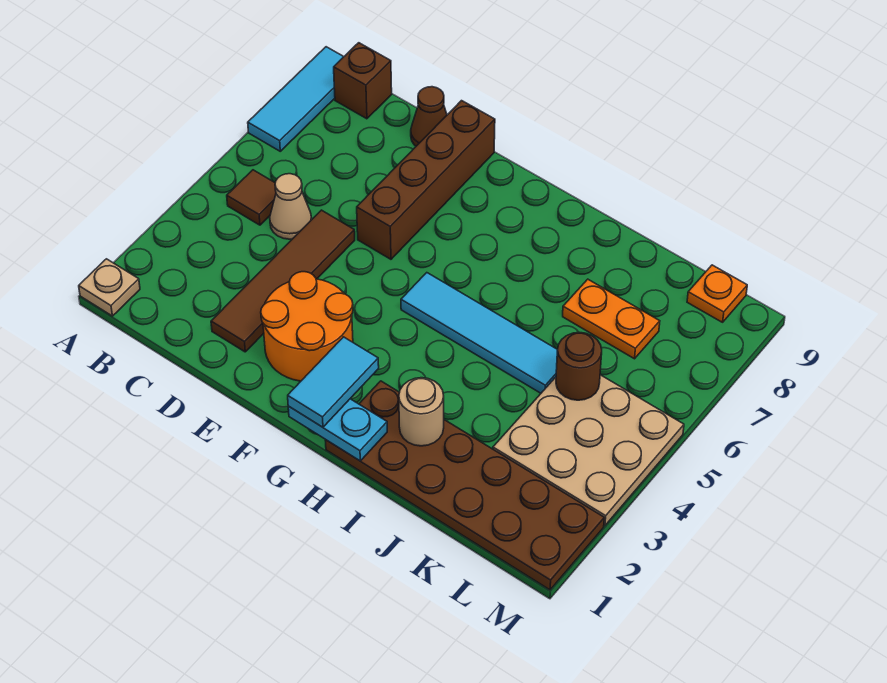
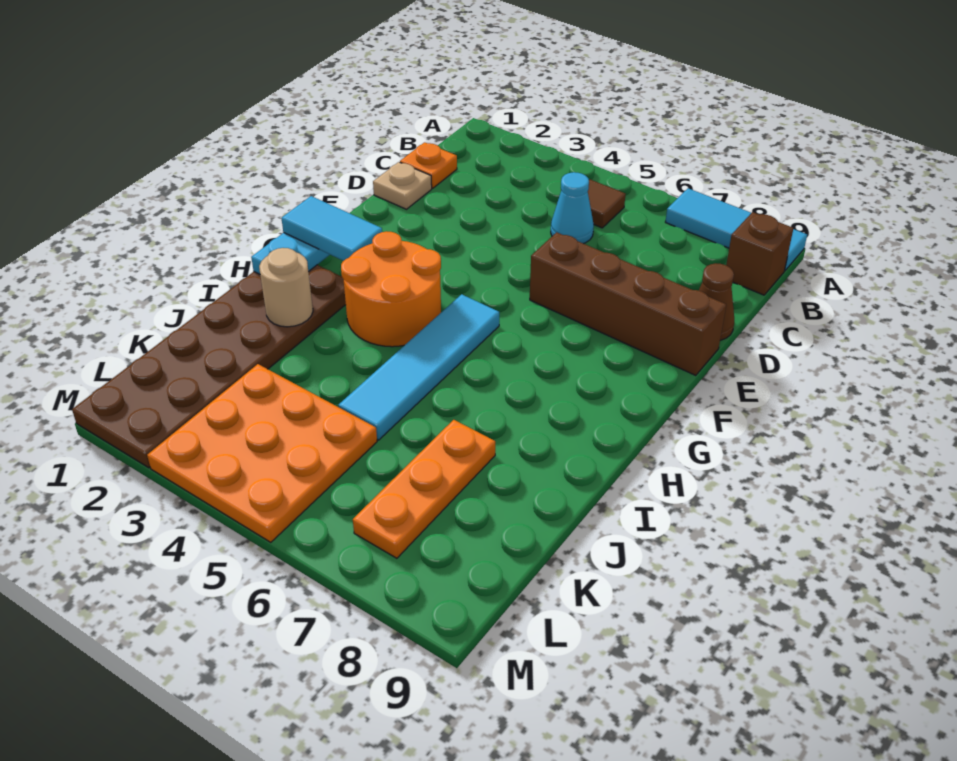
tan plate A1 level 1 -> tan plate D1 level 1
tan cone C5 level 1 -> cyan cone C5 level 1
brown tile D2:D5 level 1 -> none
orange round brick E2:F3 level 1 -> orange round brick G3:H4 level 1
orange plate J7:K7 level 1 -> orange plate J7:L7 level 1
tan plate K3:M5 level 1 -> orange plate K3:M5 level 1
brown round brick K5 level 2 -> none
orange plate L9 level 1 -> orange plate C1 level 1

